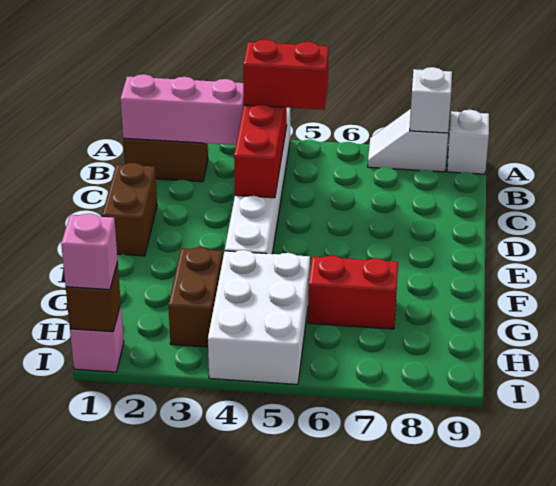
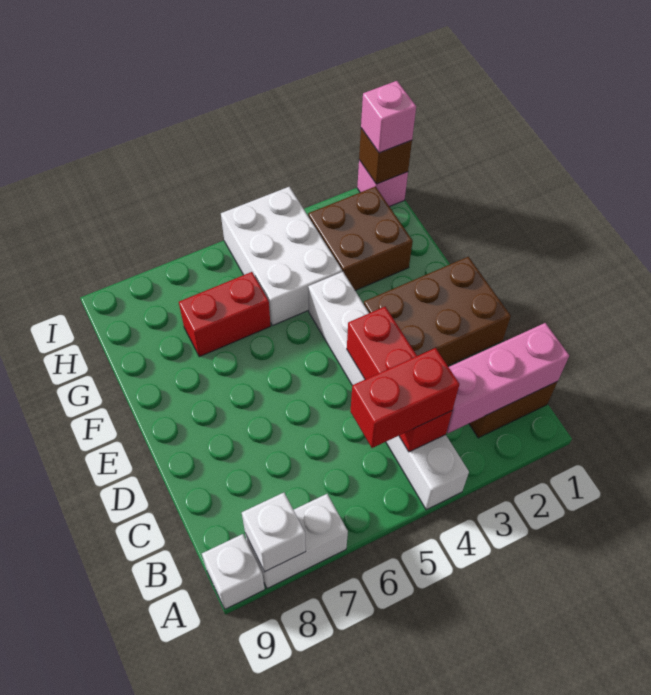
white slope A7:A8 level 1 top 8 -> white brick A7:A8 level 1
brown brick D1:E1 level 1 -> brown brick D1:E3 level 1
brown brick G3:H3 level 1 -> brown brick G2:H3 level 1

